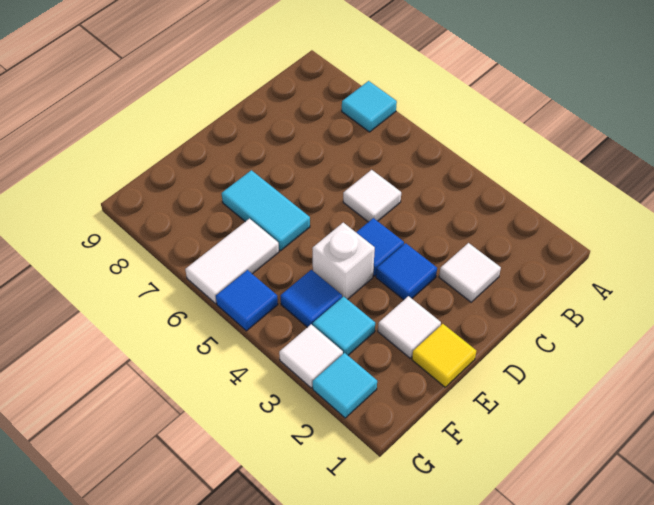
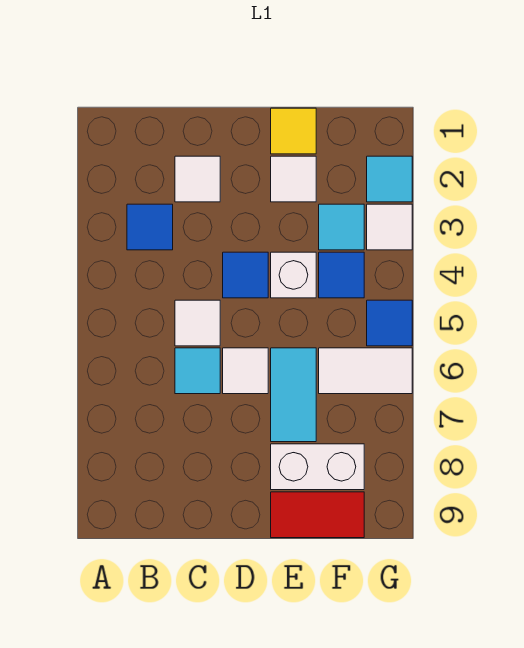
cyan tile A7 level 1 -> cyan tile C6 level 1
blue tile D3 level 1 -> blue tile B3 level 1
none -> white tile D6 level 1
none -> white brick E8:F8 level 1
none -> red tile E9:F9 level 1

